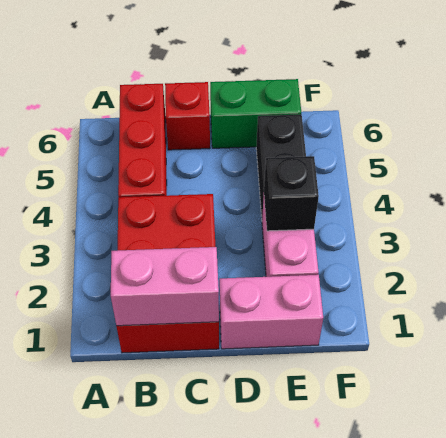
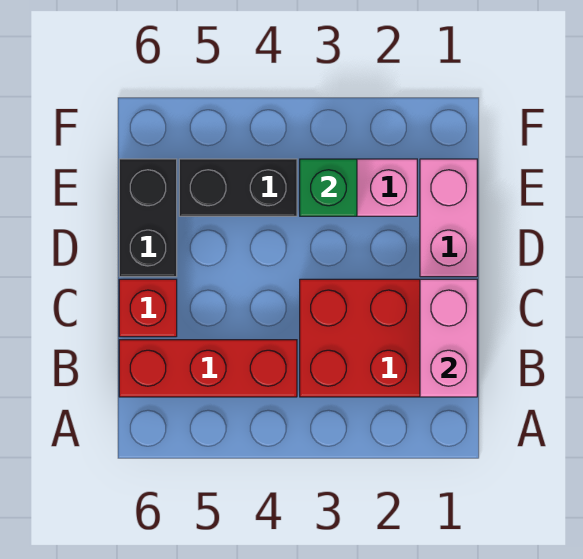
green brick D6:E6 level 1 -> black brick D6:E6 level 1
black brick E3 level 2 -> green brick E3 level 2

